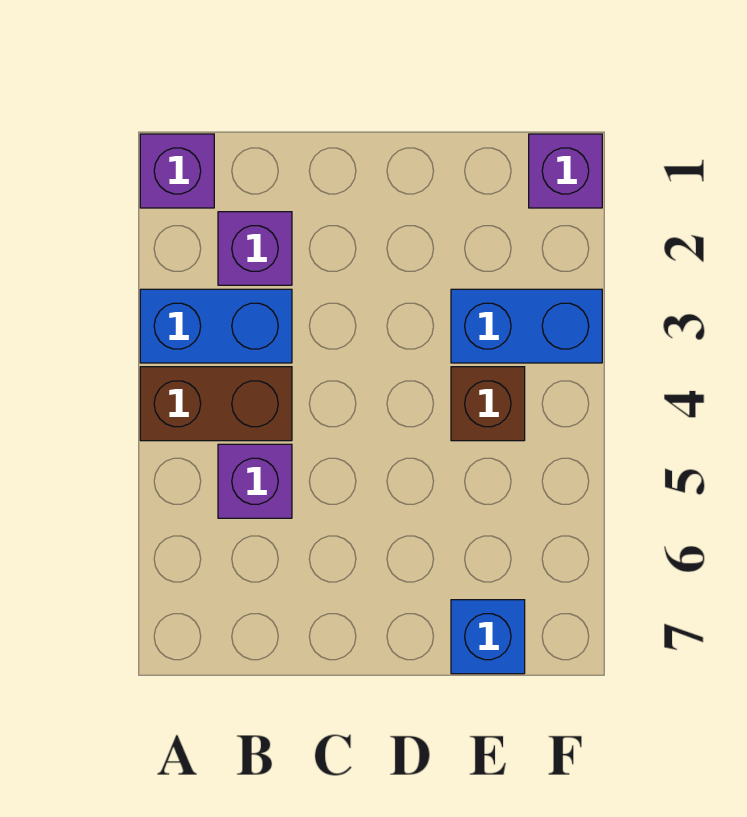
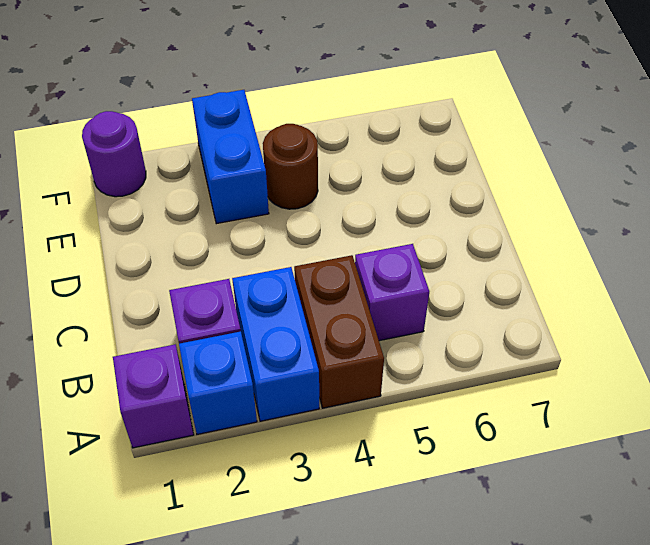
brown brick E4 level 1 -> brown round brick E4 level 1
blue brick E7 level 1 -> blue brick A2 level 1
purple brick F1 level 1 -> purple round brick F1 level 1

